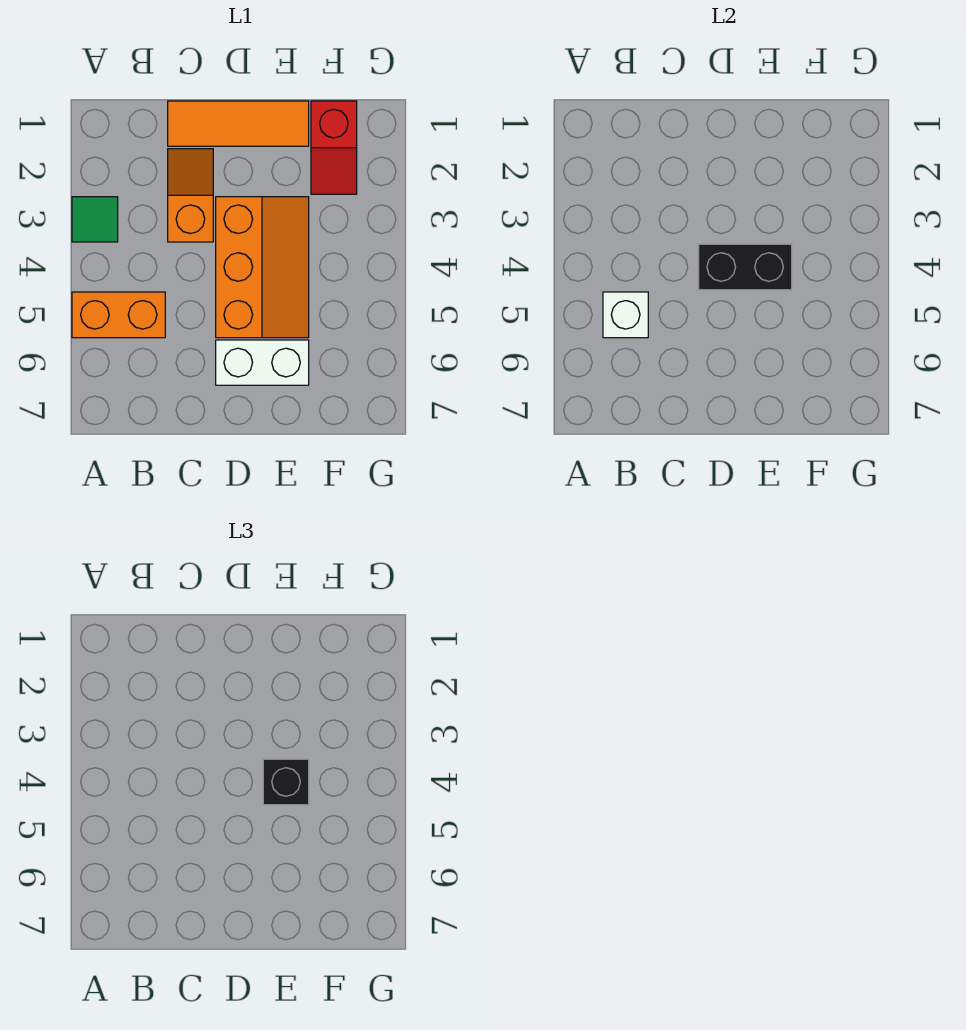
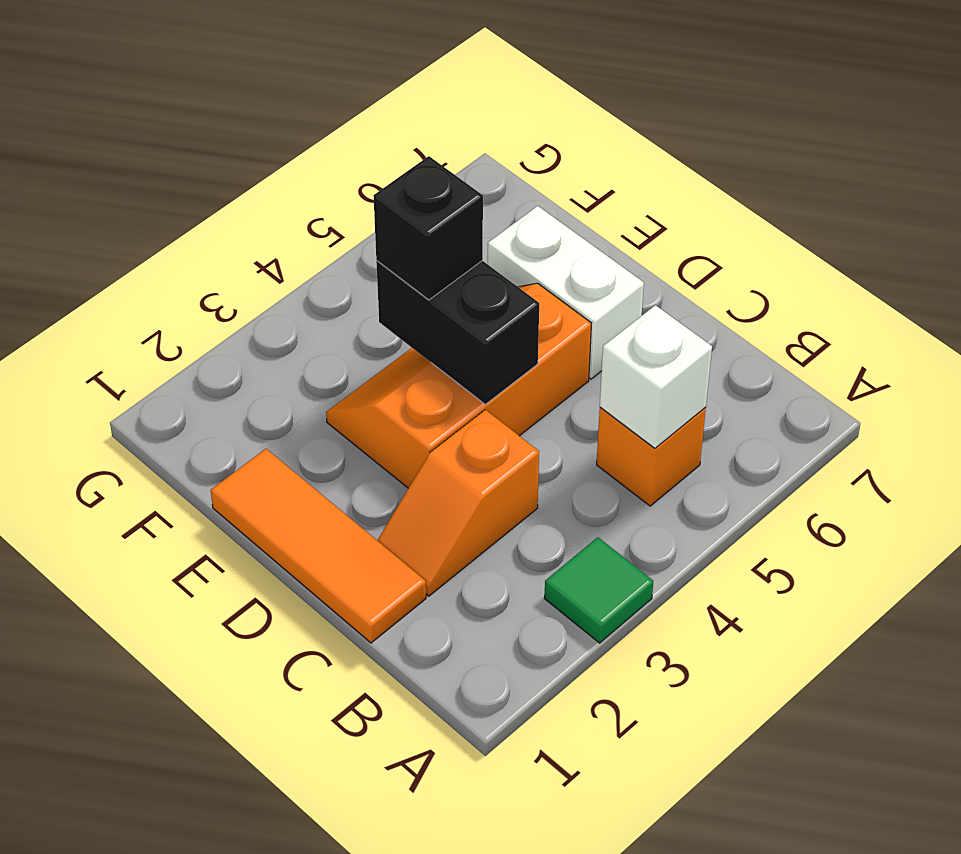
orange brick A5:B5 level 1 -> orange brick B5 level 1
red slope F1:F2 level 1 top 1 -> none

